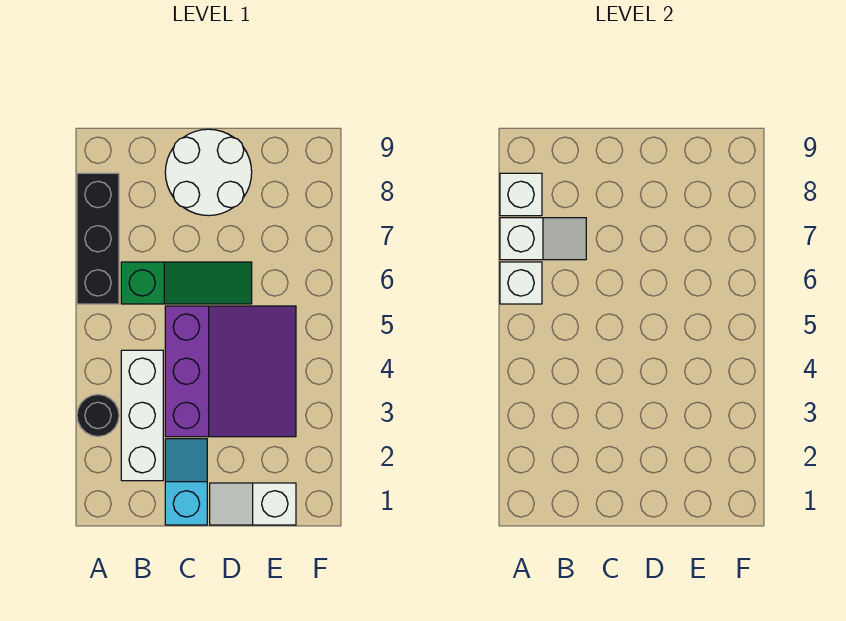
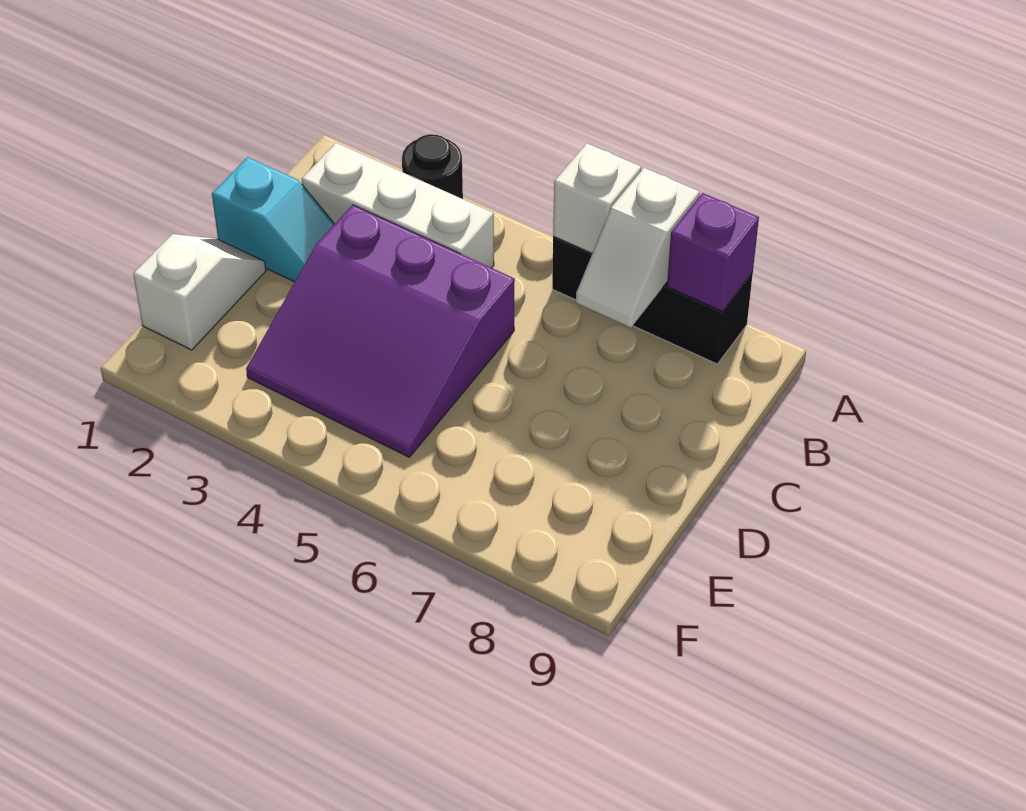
white brick A8 level 2 -> purple brick A8 level 2
green slope B6:D6 level 1 top B -> none
white round brick C8:D9 level 1 -> none

